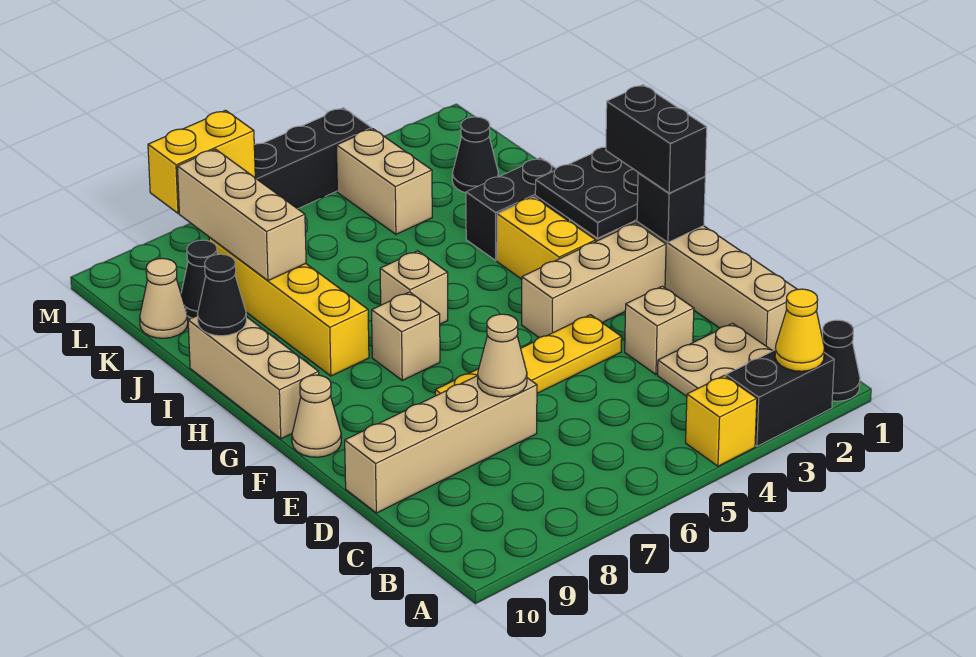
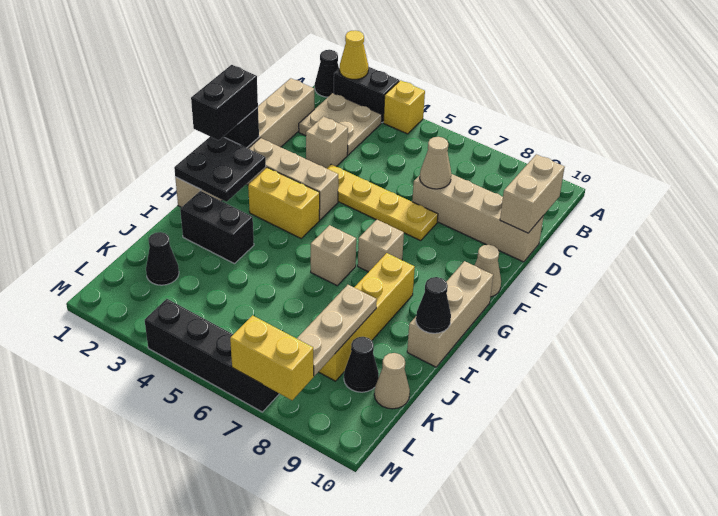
yellow brick G3:H3 level 1 -> yellow brick G3:G4 level 1
tan brick J8:L8 level 2 -> tan plate J8:L8 level 2
tan brick K4:L4 level 1 -> tan brick C10:D10 level 2

